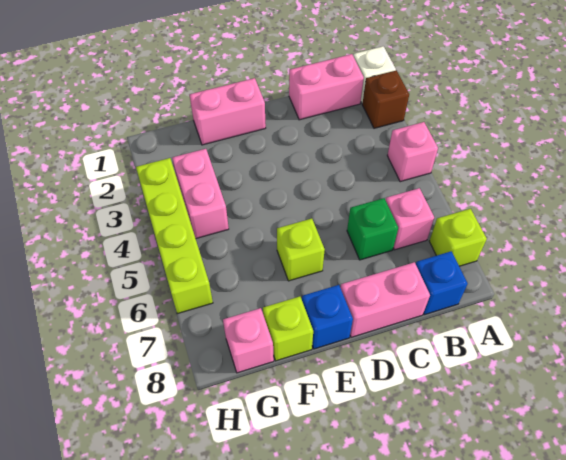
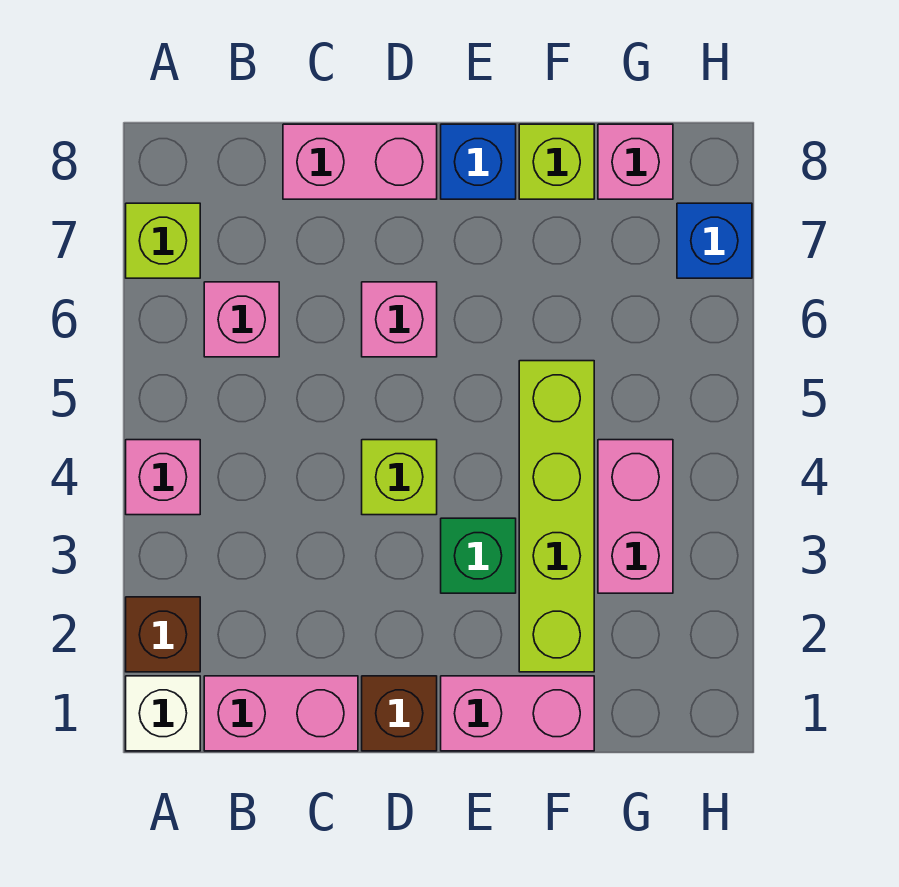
blue brick B8 level 1 -> blue brick H7 level 1
green brick C6 level 1 -> green brick E3 level 1
none -> brown brick D1 level 1
none -> pink brick D6 level 1
lime brick E6 level 1 -> lime brick D4 level 1
lime brick H3:H6 level 1 -> lime brick F2:F5 level 1

